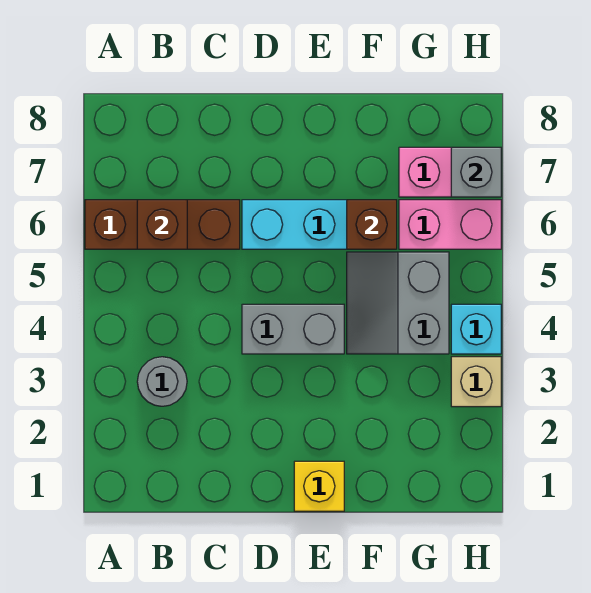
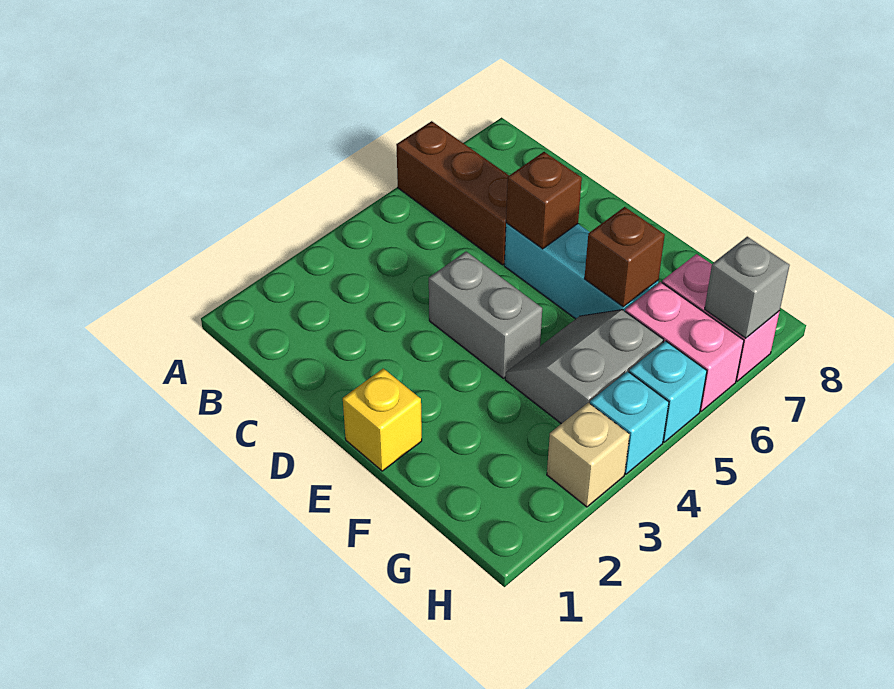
grey round brick B3 level 1 -> none
brown brick B6 level 2 -> brown brick D6 level 2
none -> cyan brick H5 level 1

